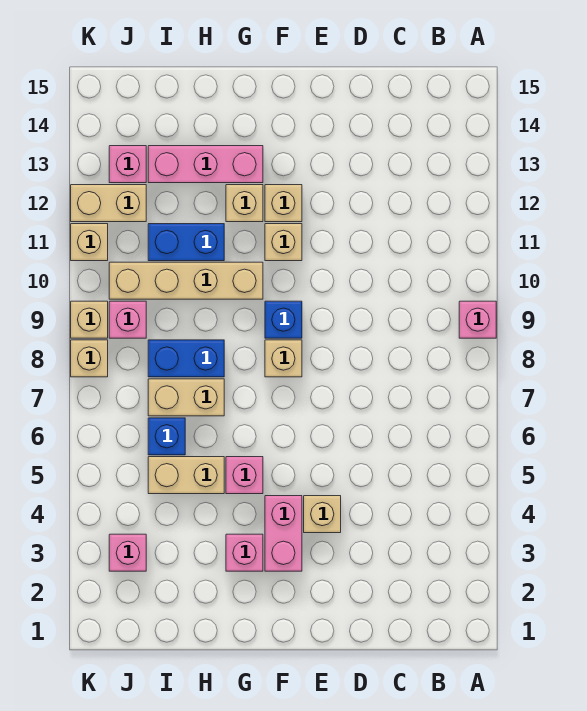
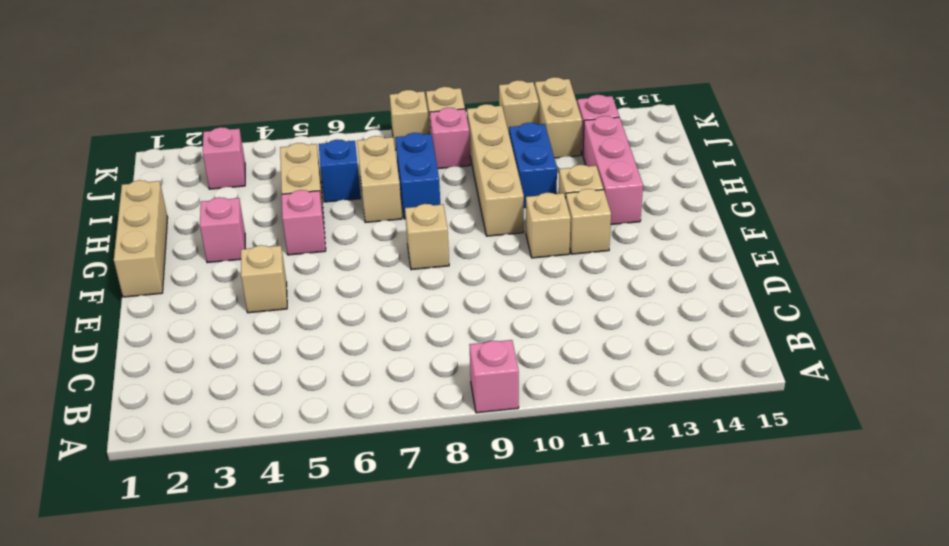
none -> tan brick F1:H1 level 1
pink brick F3:F4 level 1 -> none
blue brick F9 level 1 -> none

